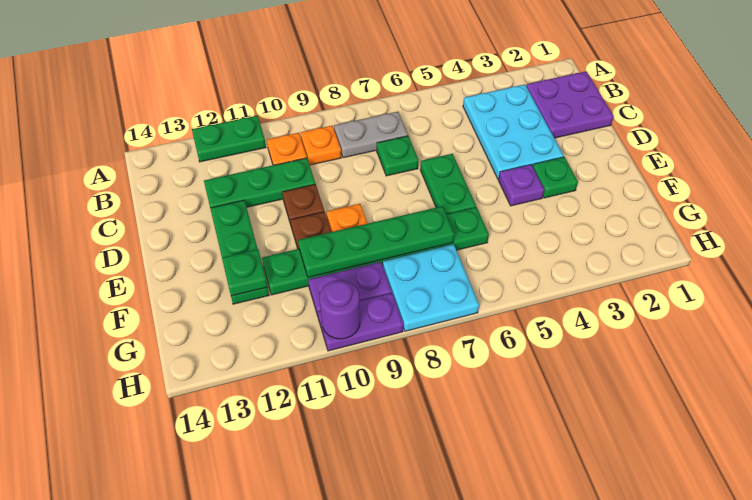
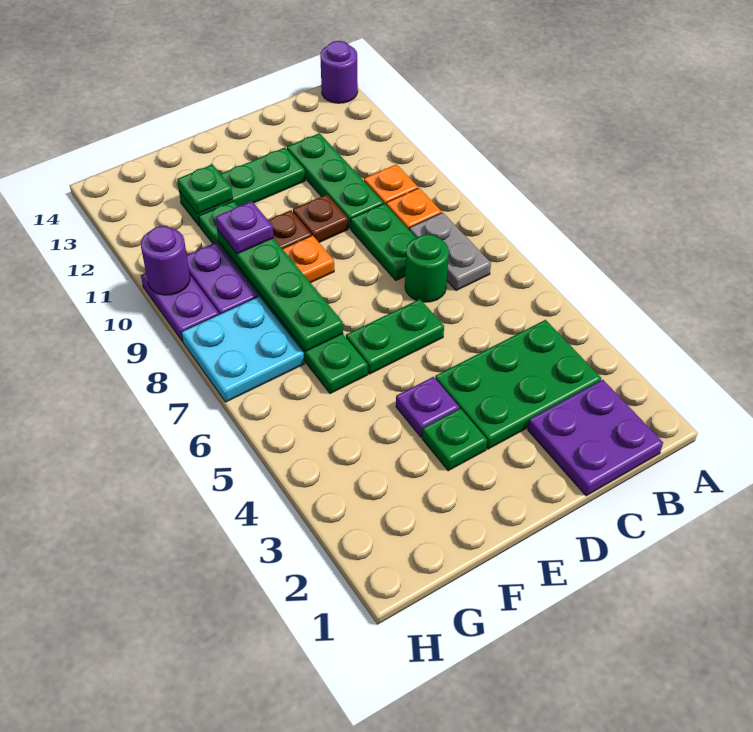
green plate A11:A12 level 1 -> green plate C8:C9 level 1
none -> purple round brick A14 level 1
cyan plate B3:D4 level 1 -> green plate B3:D4 level 1
green plate C7 level 1 -> green round brick C7 level 1
none -> purple plate F10 level 3

